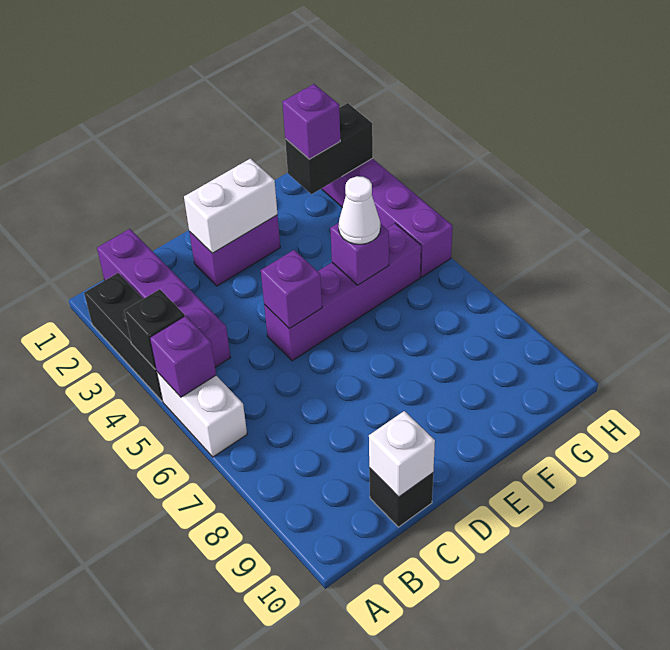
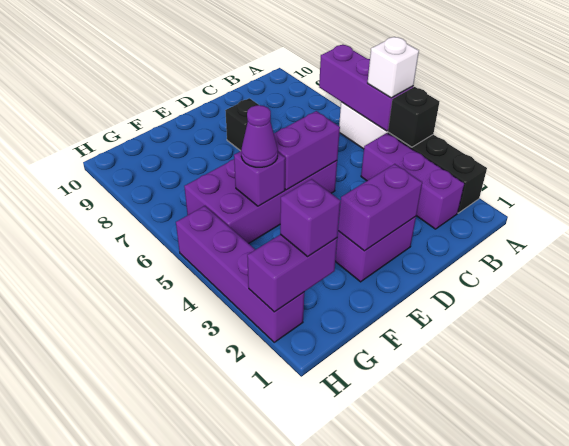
purple brick A5 level 2 -> purple brick A5:A7 level 2
purple brick B1:B4 level 1 -> purple brick B2:B4 level 1
black brick C10 level 1 -> black brick D8 level 1
white brick C10 level 2 -> white brick A5 level 3
white brick D2:E2 level 2 -> purple brick D2:E2 level 2
purple brick D5:G5 level 1 -> purple brick D5:G6 level 1
purple brick D5 level 2 -> purple brick D5:E5 level 2
white cone F5 level 3 -> purple cone F5 level 3
black brick G2:H2 level 2 -> purple brick G2:H2 level 2

